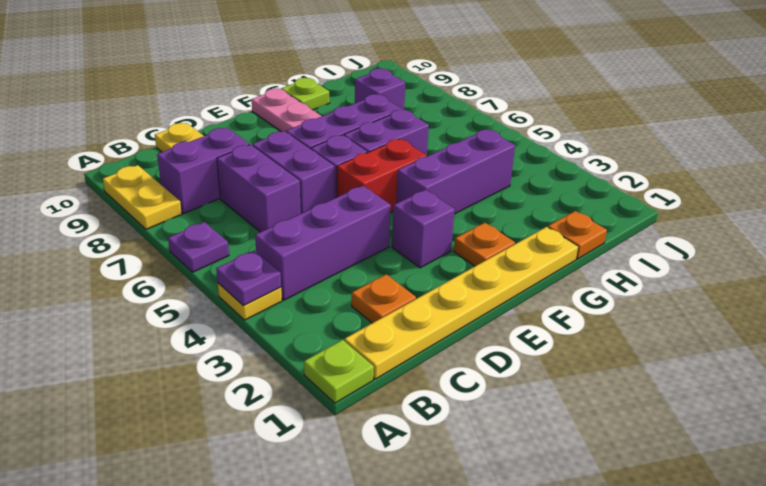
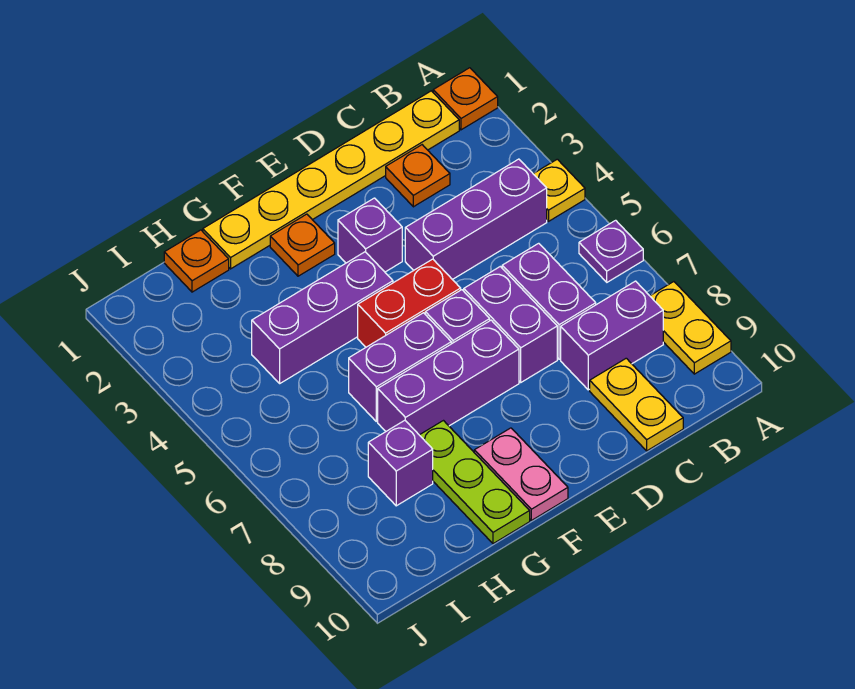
lime plate A1 level 1 -> orange plate A1 level 1
purple plate A4 level 2 -> none
lime plate G10 level 1 -> lime plate G8:G10 level 1

